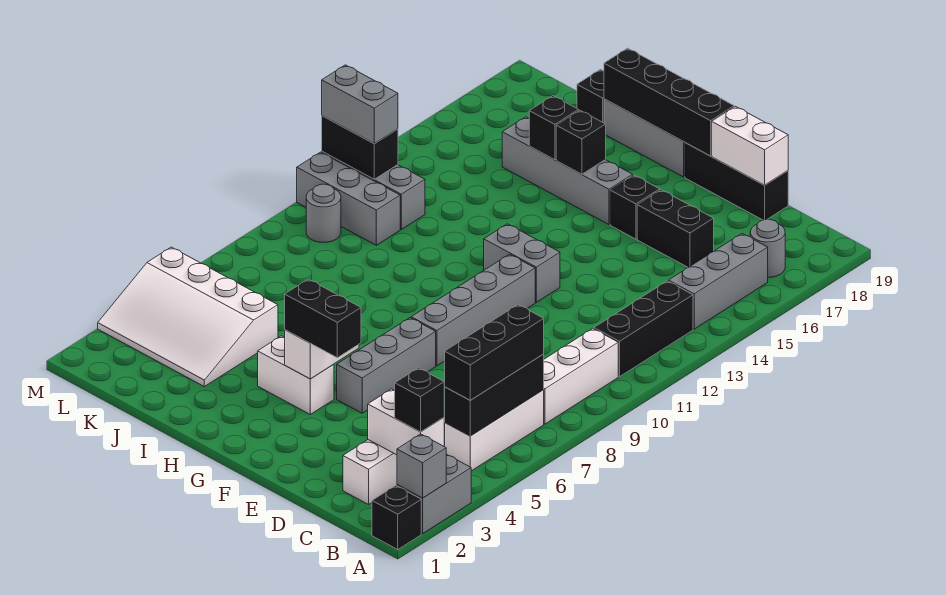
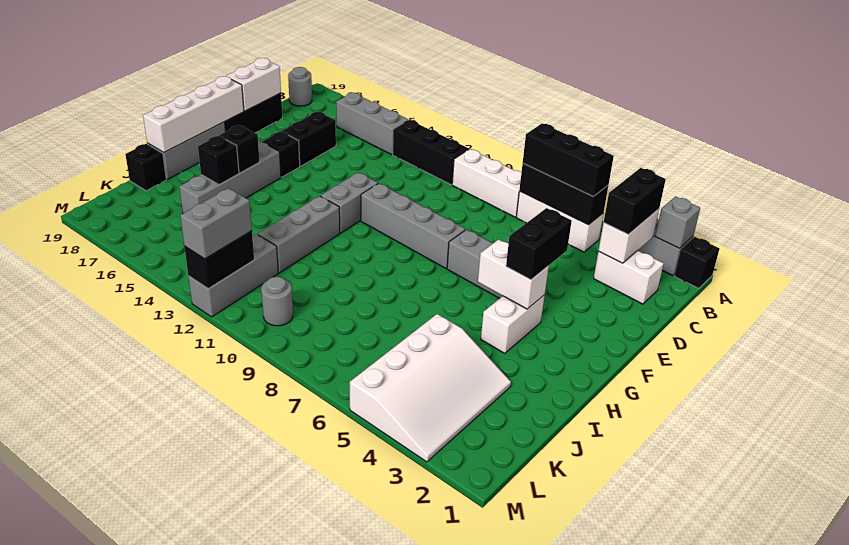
black brick B3 level 3 -> black brick B3:C3 level 3
grey round brick B17 level 1 -> grey round brick B19 level 1
black brick F19:I19 level 2 -> white brick F19:I19 level 2
grey brick K11:M11 level 1 -> grey brick H12:J12 level 1

